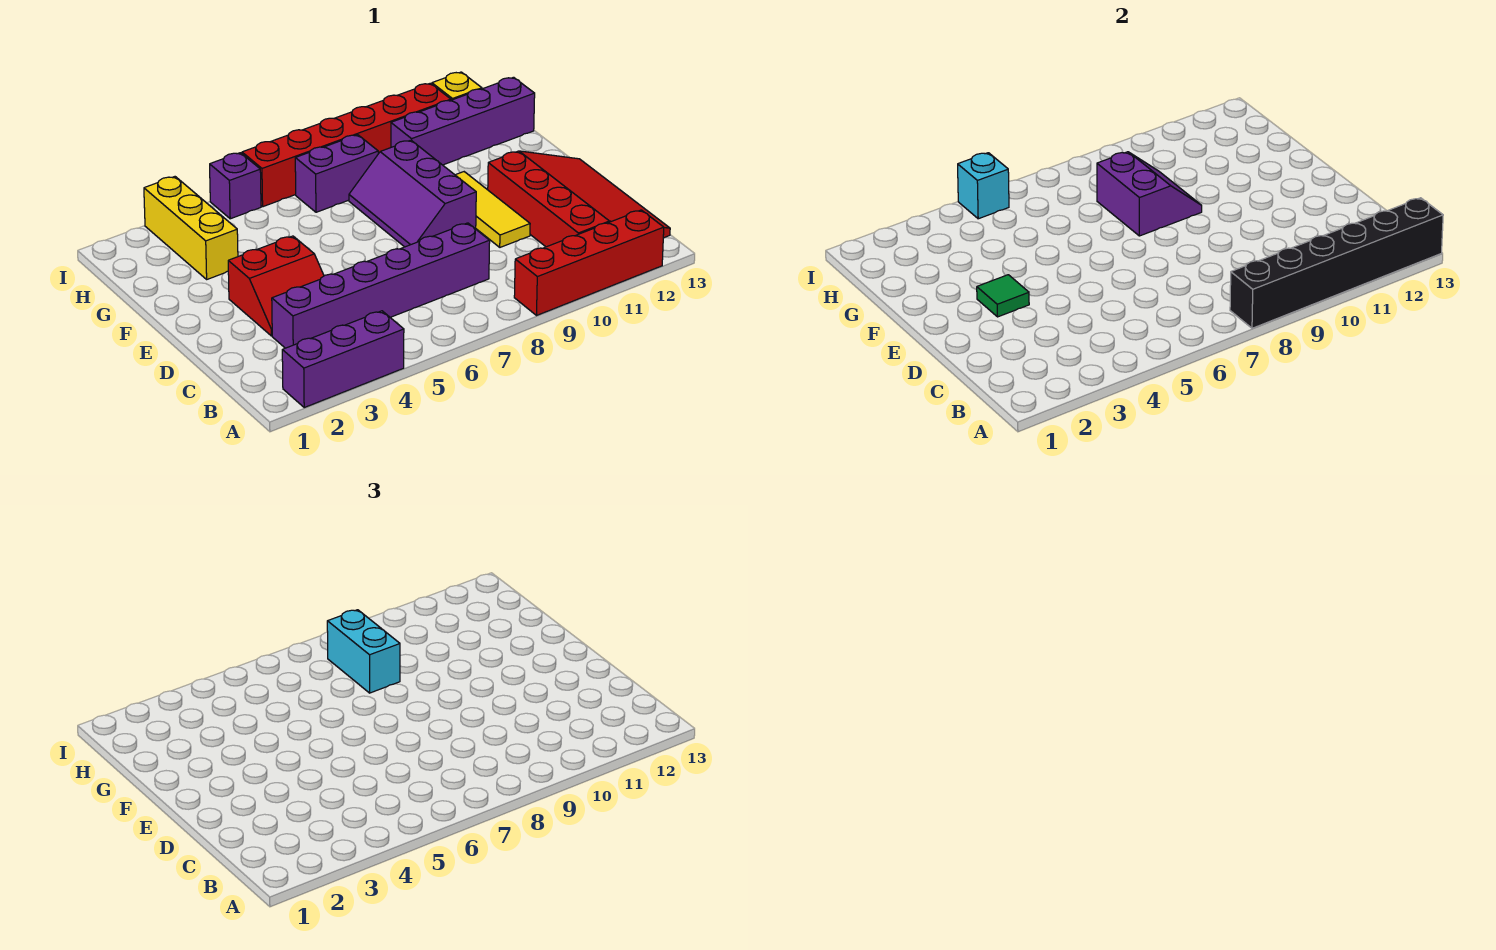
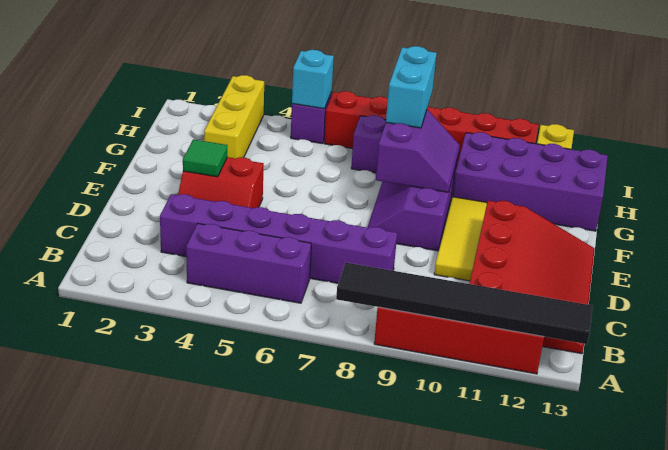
purple brick A2:A4 level 1 -> purple brick B4:B6 level 1
black brick A8:A13 level 2 -> black tile A8:A13 level 2
purple brick H10:H13 level 1 -> purple brick G10:H13 level 1

